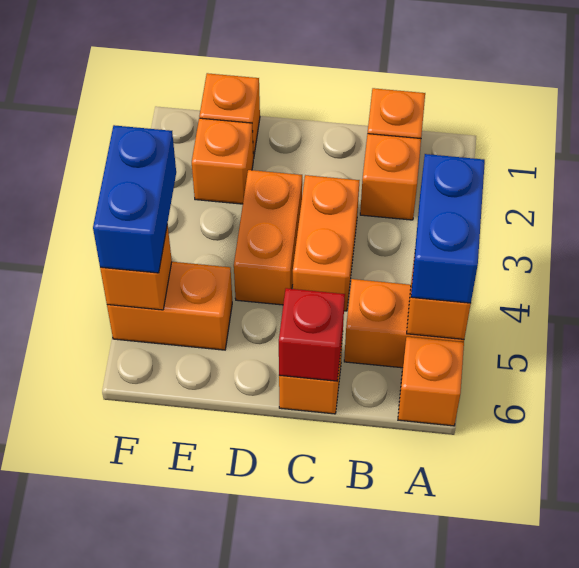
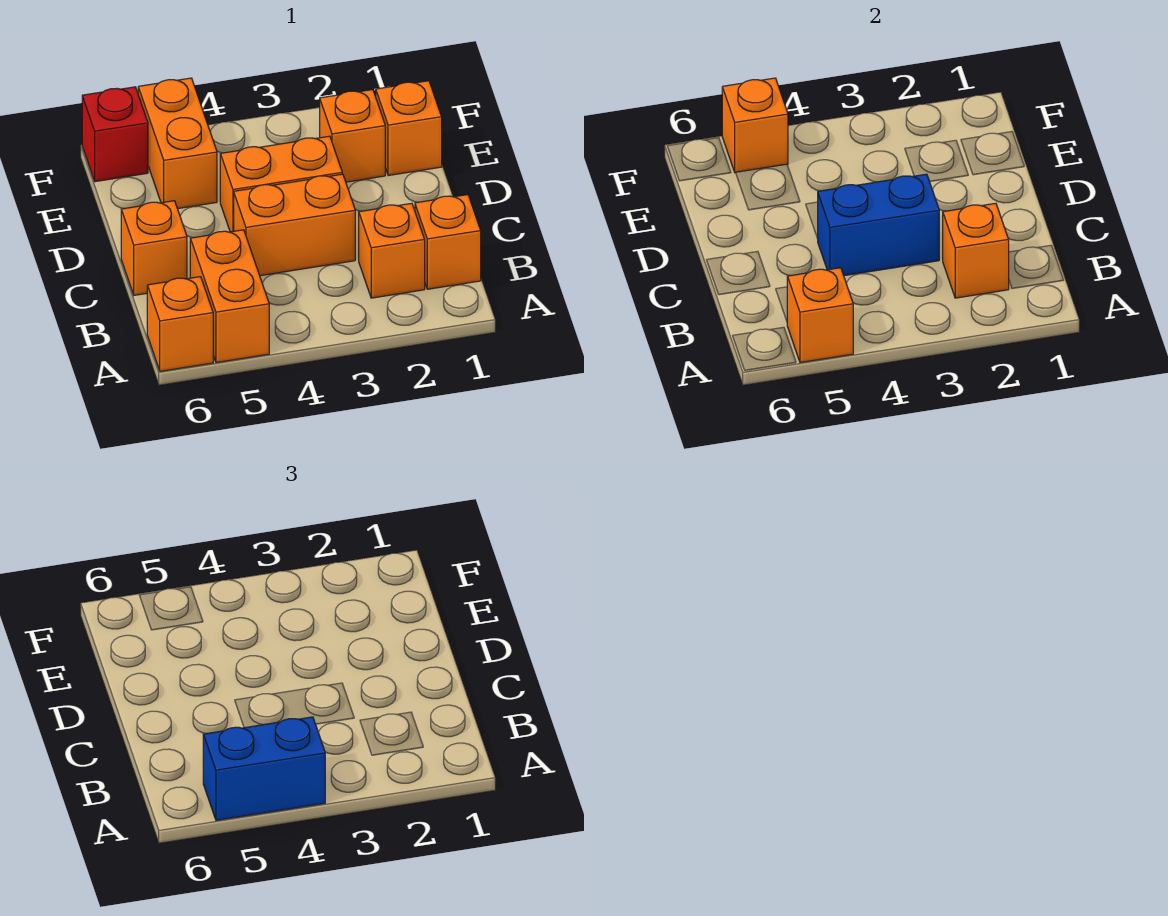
none -> orange brick B2 level 2
red brick C6 level 2 -> red brick F6 level 1
blue brick F4:F5 level 3 -> blue brick C3:C4 level 2

